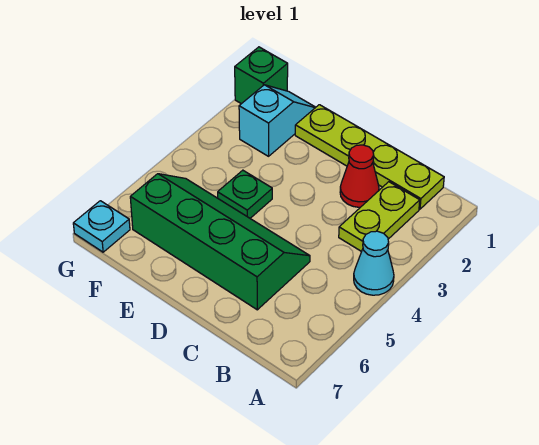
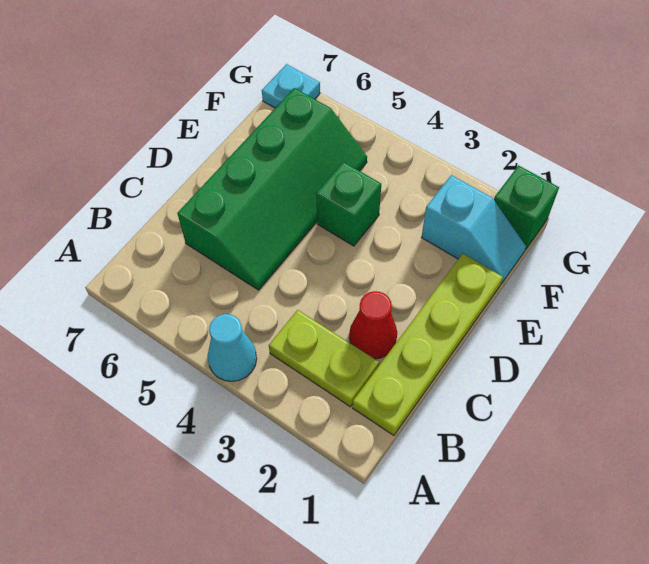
green plate E4 level 1 -> green brick E4 level 1

